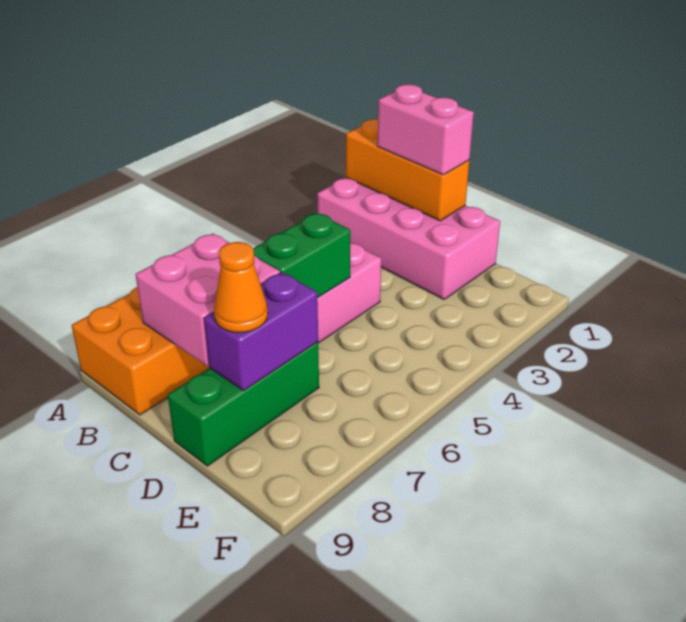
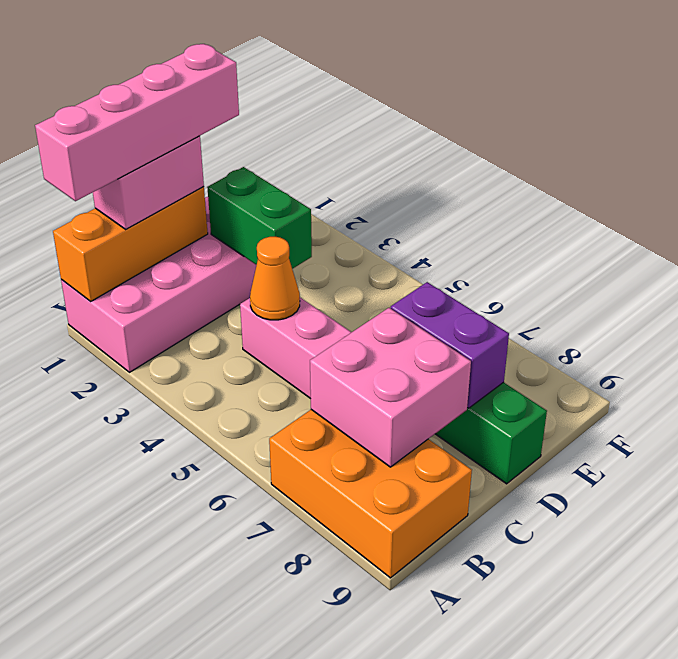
none -> pink brick A1:D1 level 4
green brick C5:C6 level 2 -> green brick D2:D3 level 2
orange cone D8 level 3 -> orange cone C4 level 2

